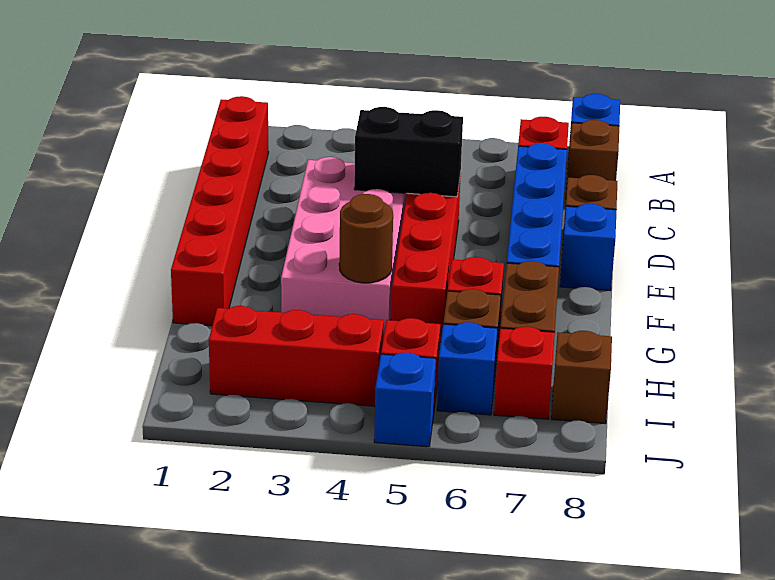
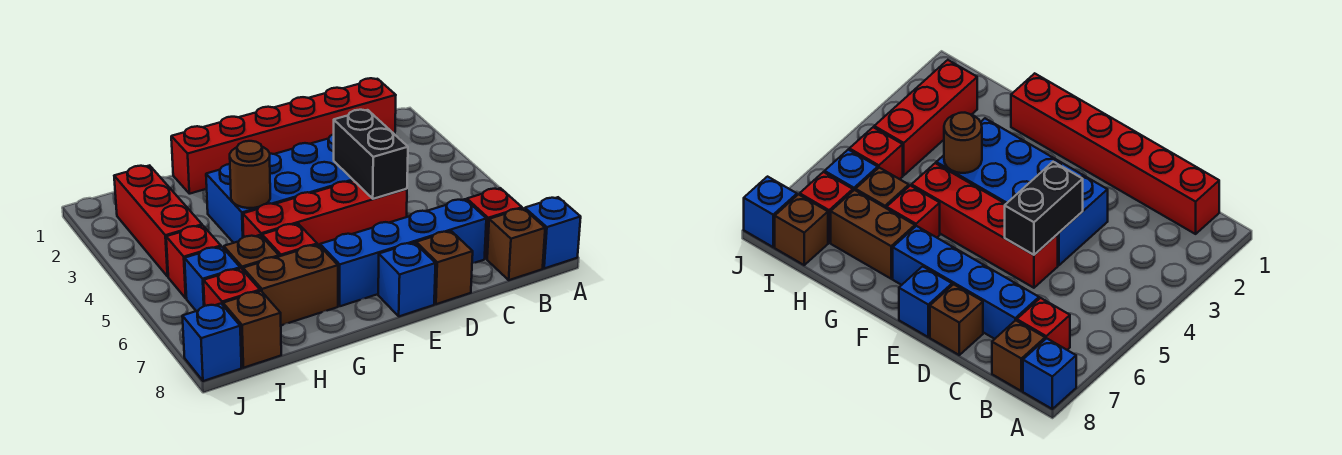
pink brick D3:G4 level 1 -> blue brick D3:G4 level 1
blue brick J5 level 1 -> blue brick J8 level 1

